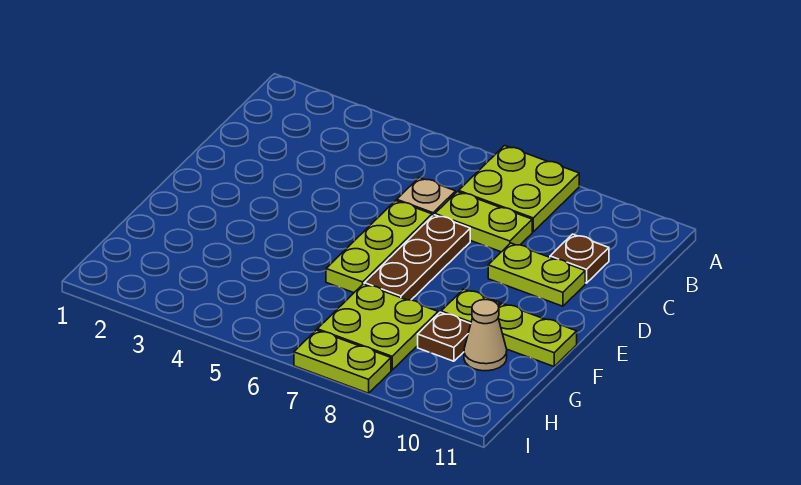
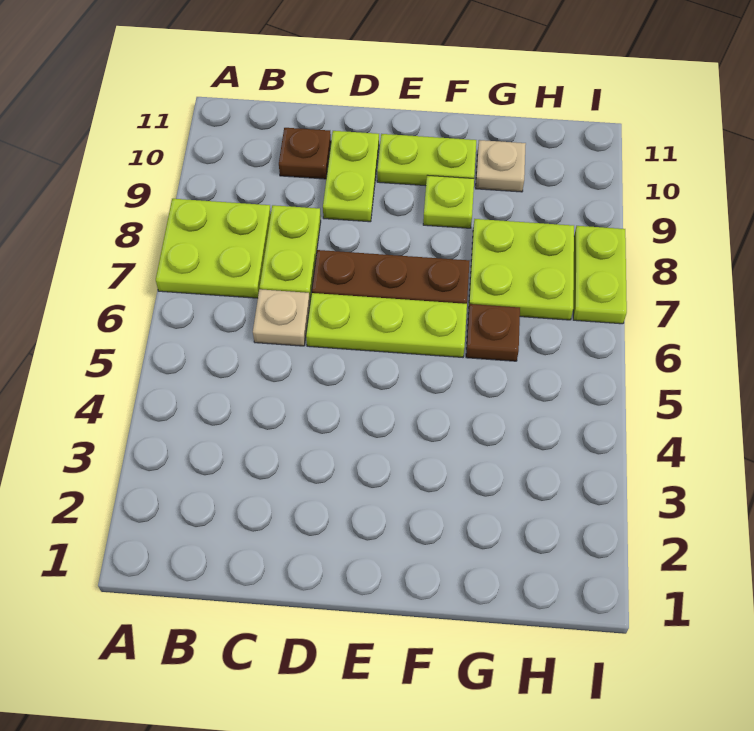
lime plate F10:F11 level 1 -> lime plate E10:F10 level 1
brown plate G9 level 1 -> brown plate G6 level 1
tan cone G10 level 1 -> tan plate G10 level 1

